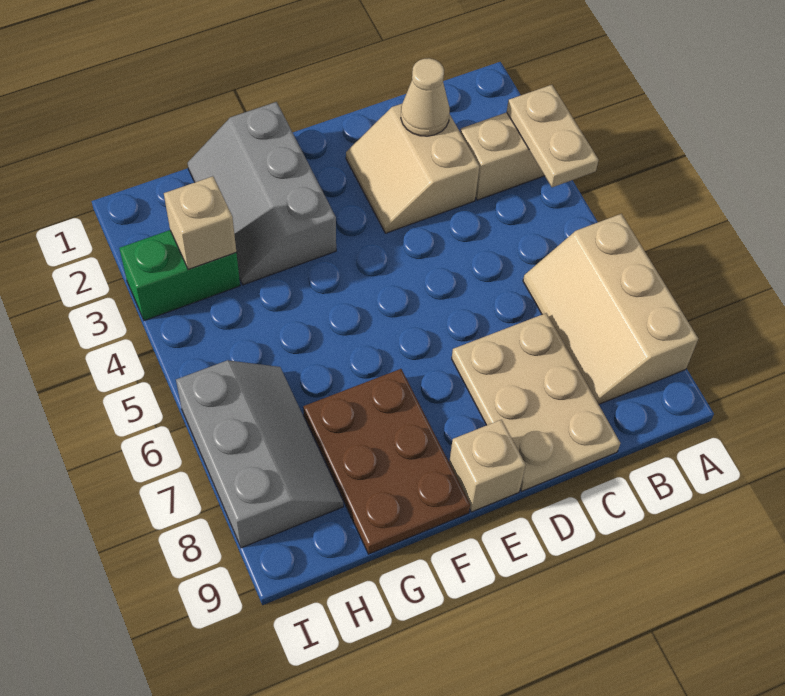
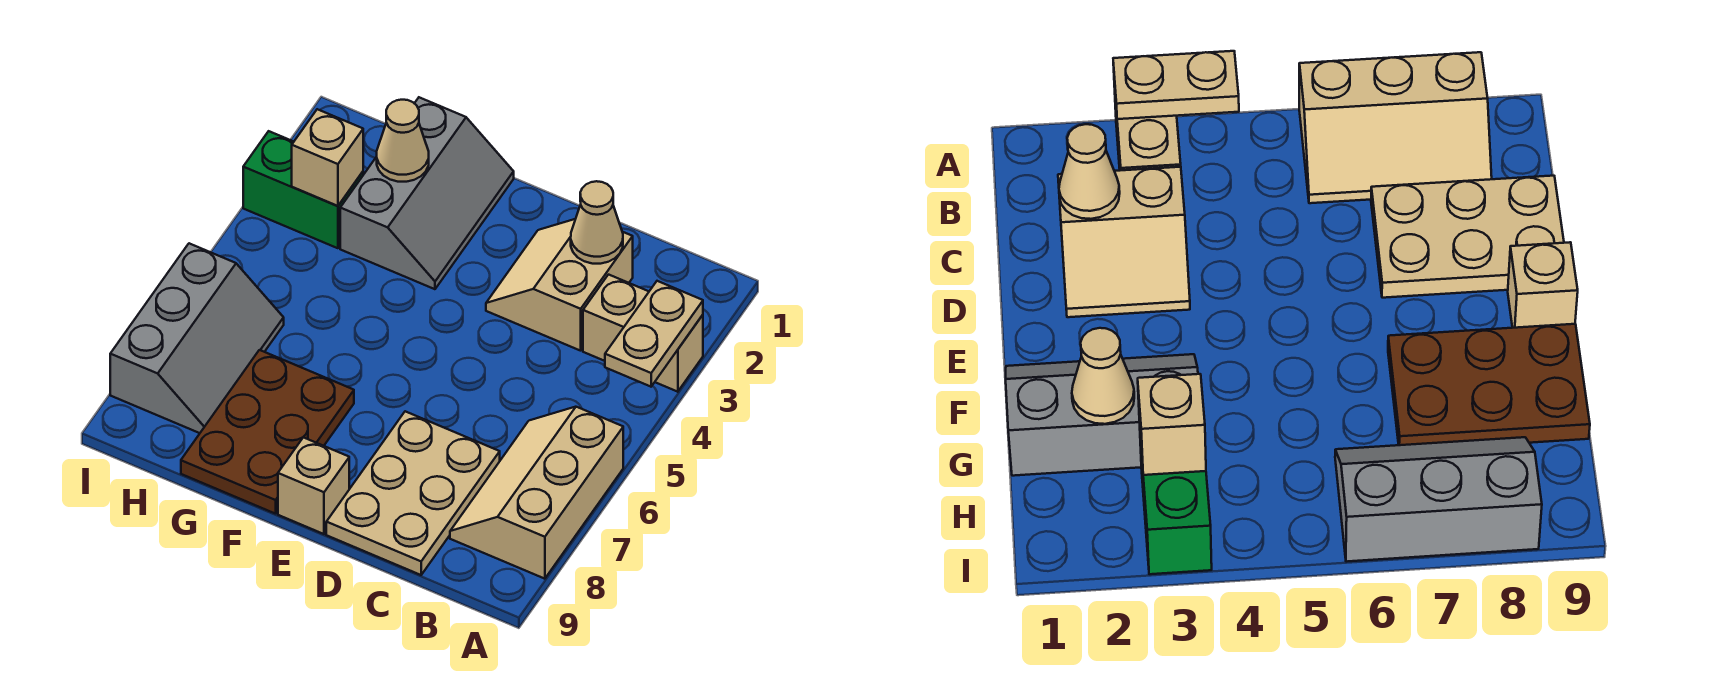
grey slope F1:G3 level 1 top F -> grey slope F1:G3 level 1 top G
none -> tan cone G2 level 2

